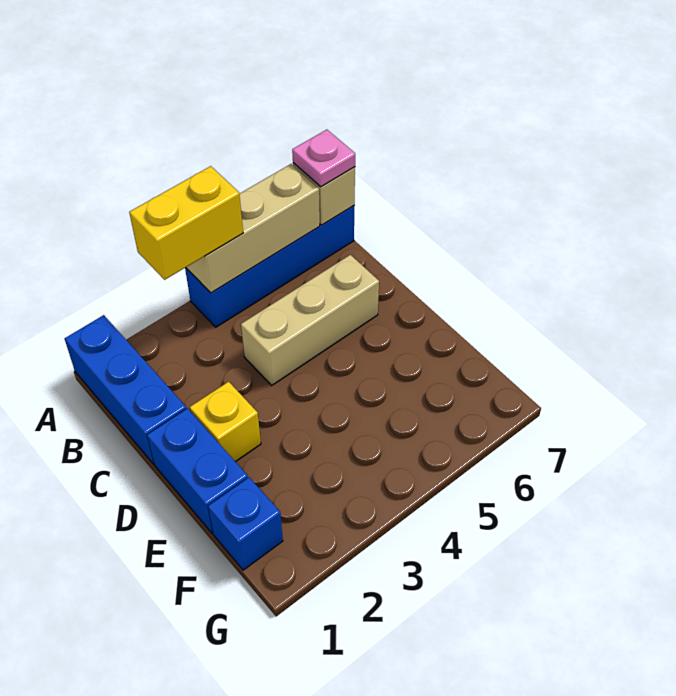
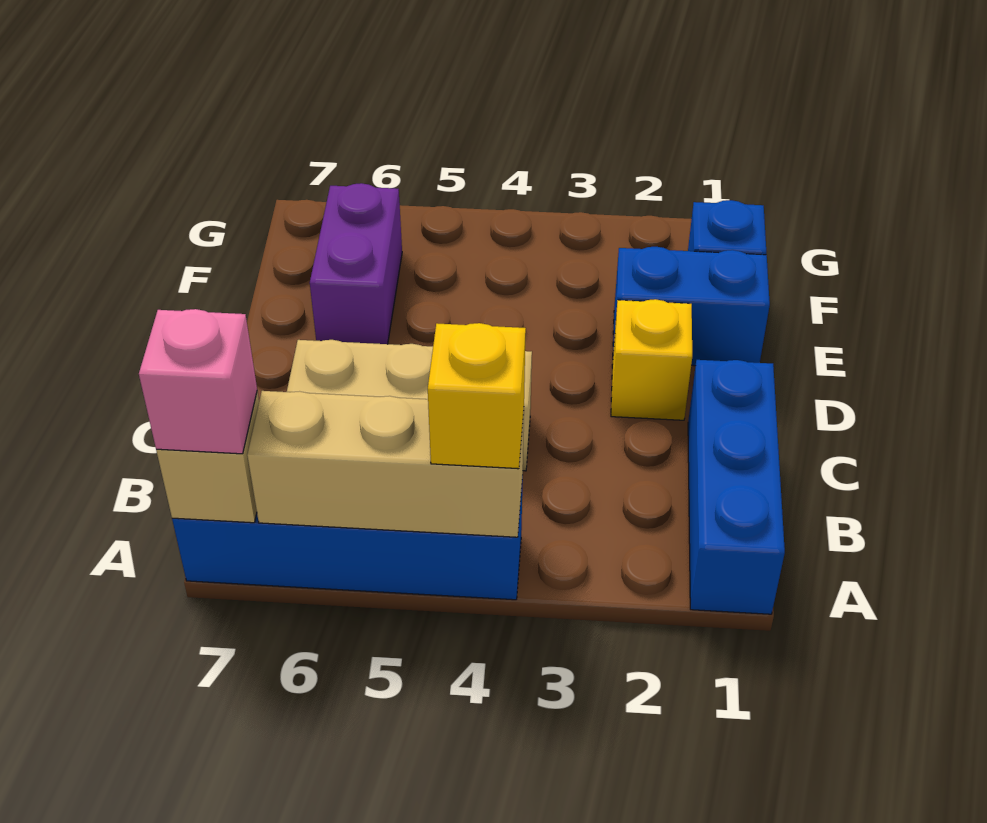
yellow brick A3:A4 level 3 -> yellow brick A4 level 3
pink plate A7 level 3 -> pink brick A7 level 3
blue brick D1:E1 level 1 -> blue brick E1:E2 level 1
none -> purple brick E6:F6 level 1

